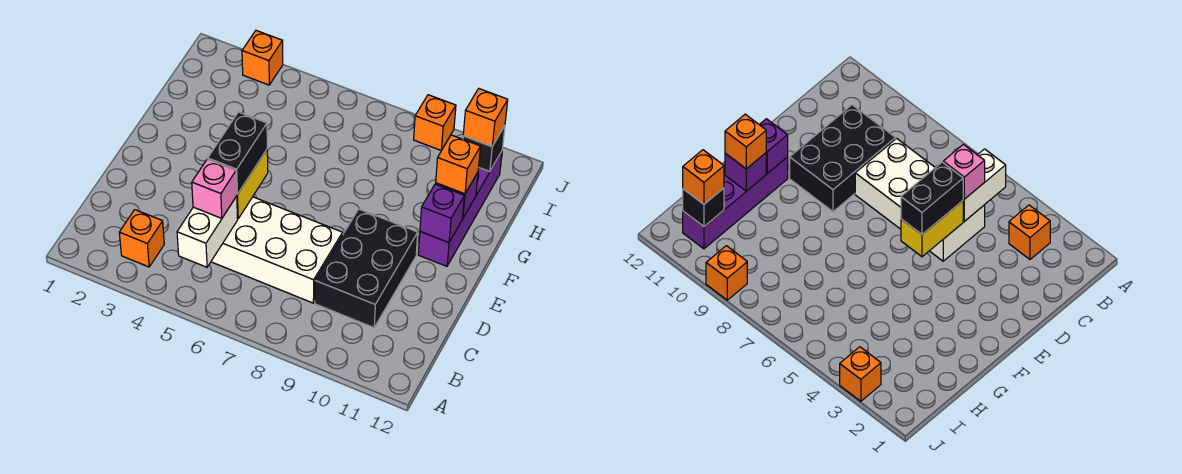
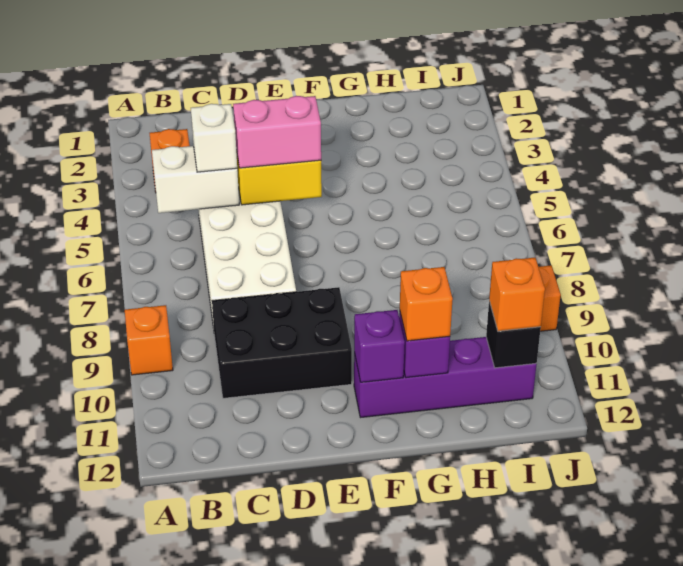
pink brick C5 level 3 -> white brick C5 level 3
black brick D5:E5 level 3 -> pink brick D5:E5 level 3
orange brick J3 level 1 -> orange brick A9 level 1

